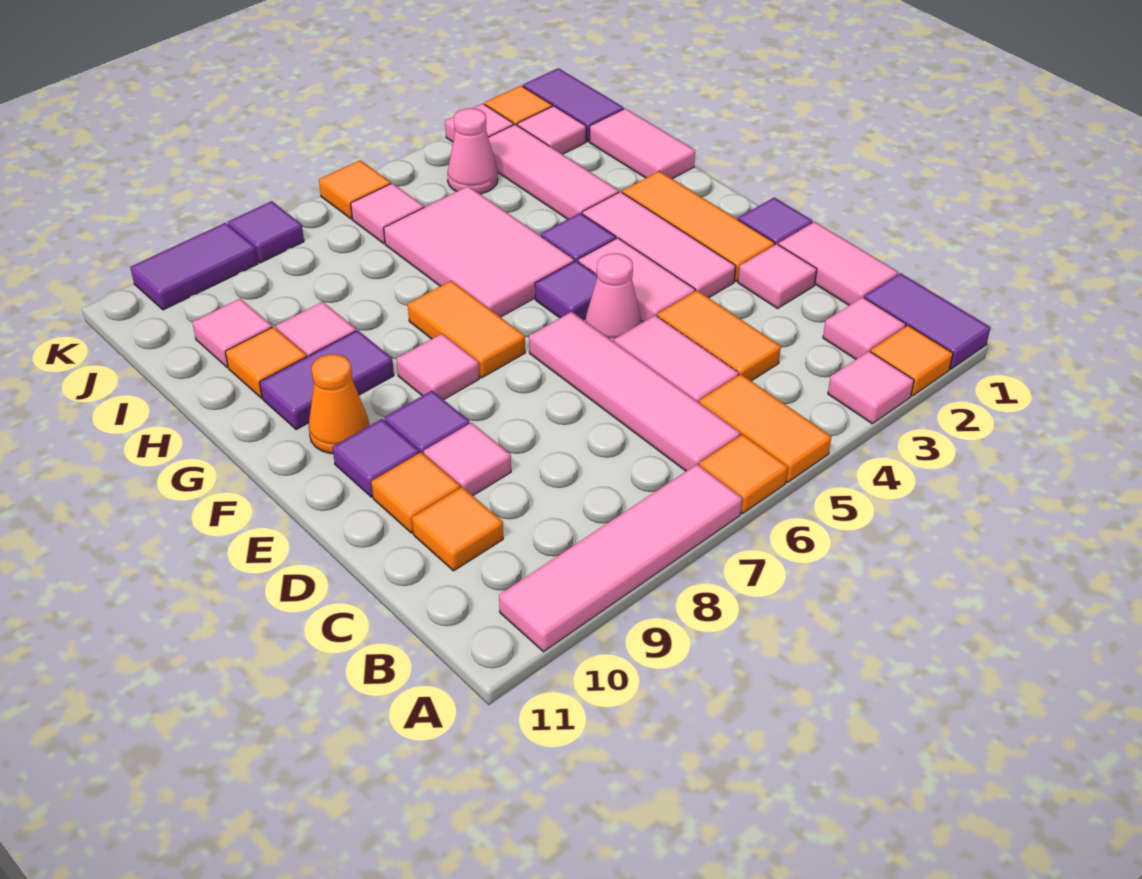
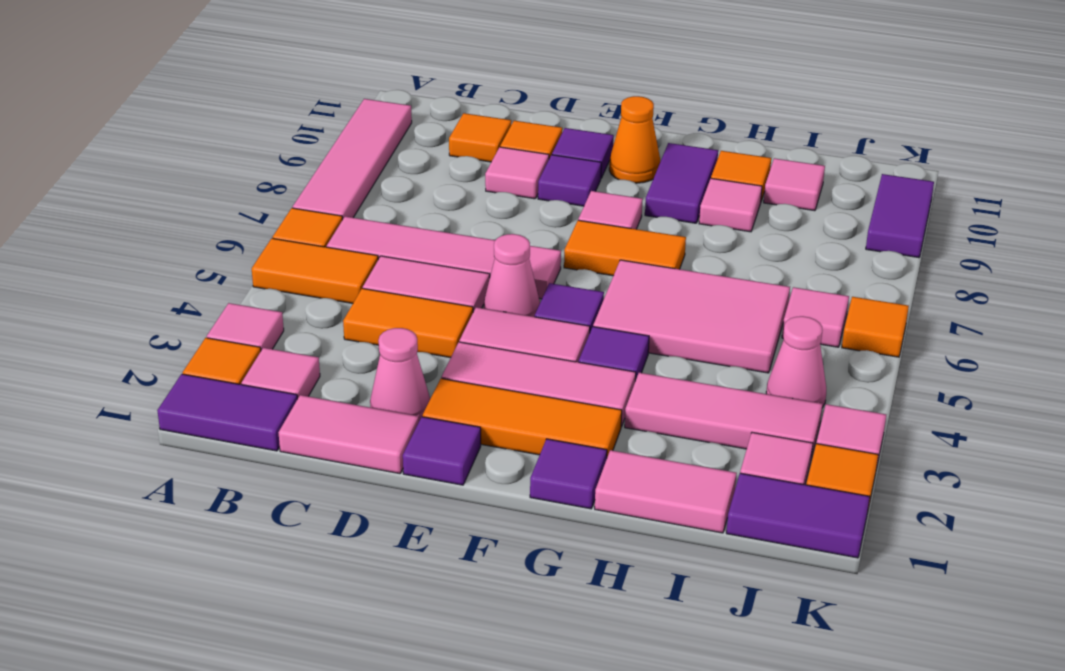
pink tile D2 level 1 -> pink cone D2 level 1
purple tile K8 level 1 -> purple tile G1 level 1

